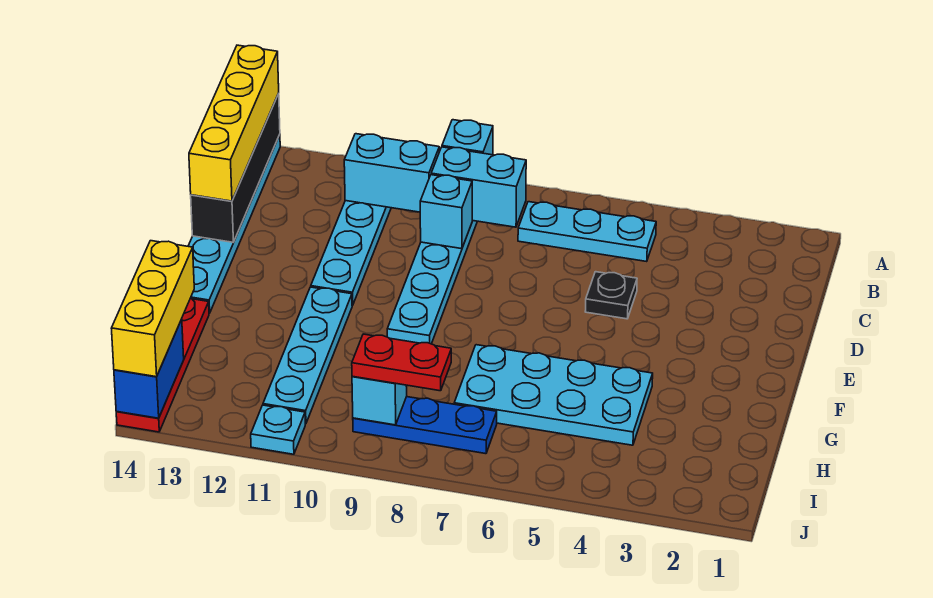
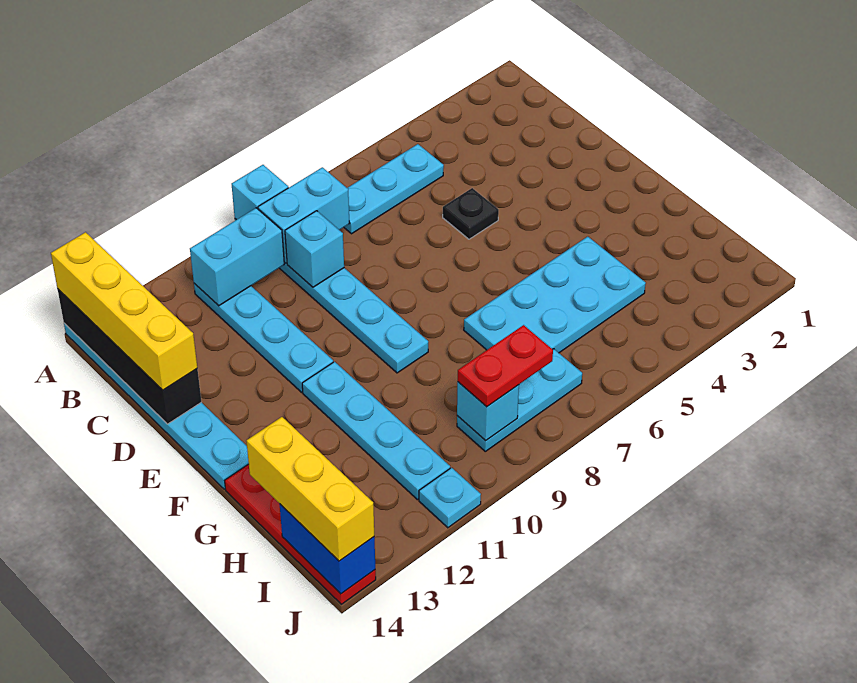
blue plate I7:I9 level 1 -> cyan plate I7:I9 level 1

